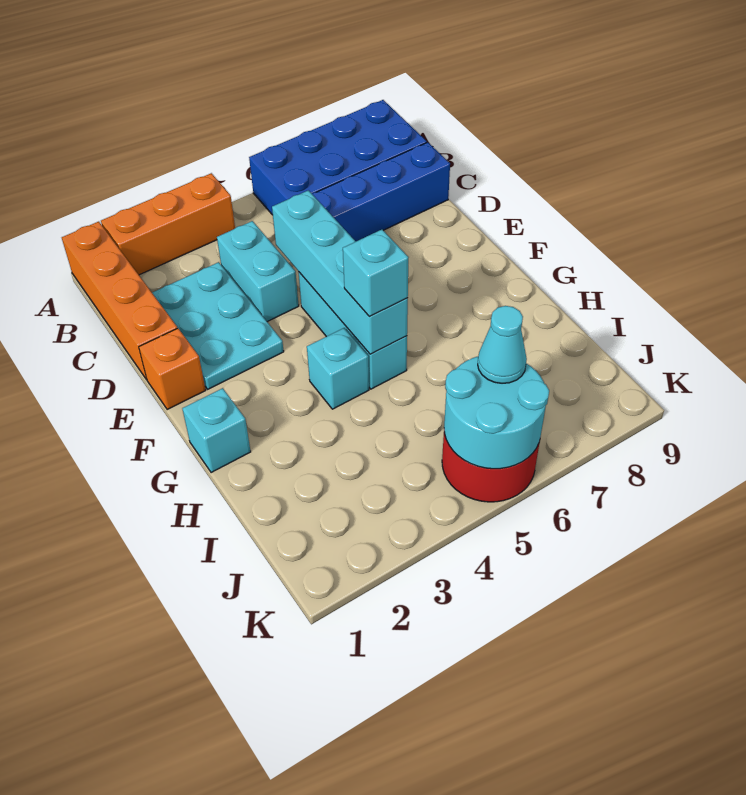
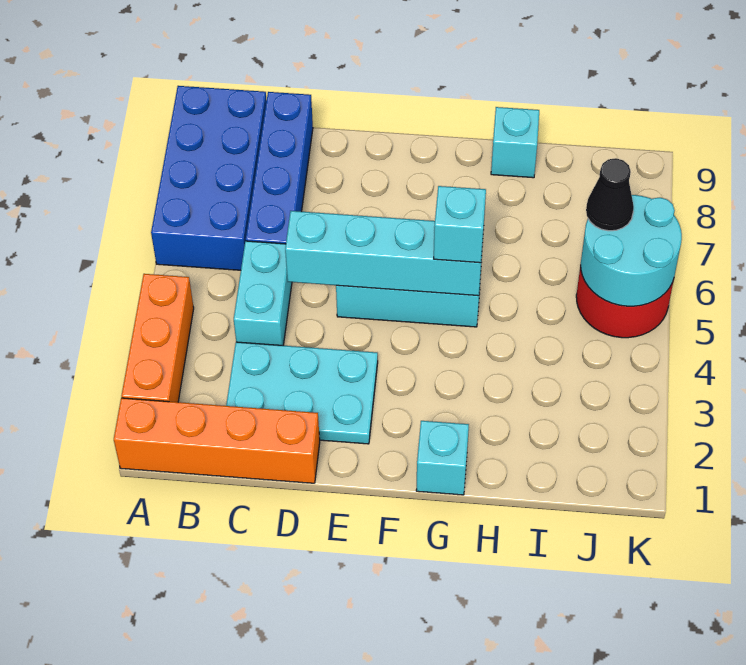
cyan brick C4:D4 level 1 -> cyan brick C4:C5 level 1
orange brick E1 level 1 -> none
cyan brick G4 level 1 -> cyan brick H9 level 1
cyan cone J6 level 3 -> black cone J6 level 3

